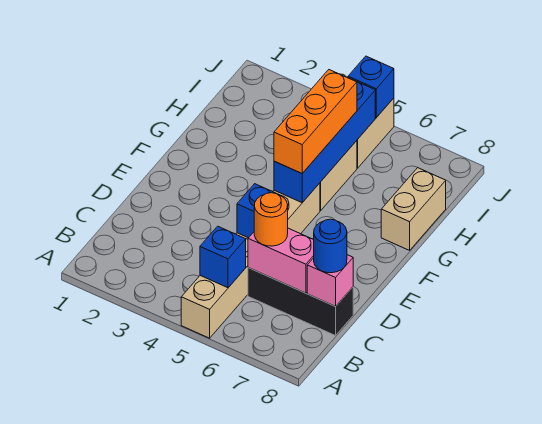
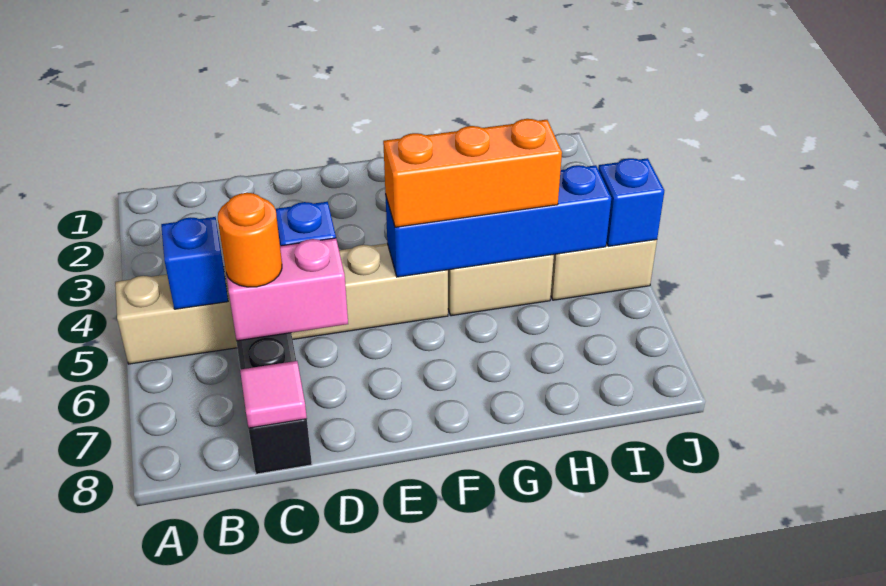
pink brick C6:C7 level 2 -> pink brick C6:D6 level 2
pink brick C8 level 2 -> pink tile C8 level 2
blue round brick C8 level 3 -> none
tan brick G8:H8 level 1 -> none

